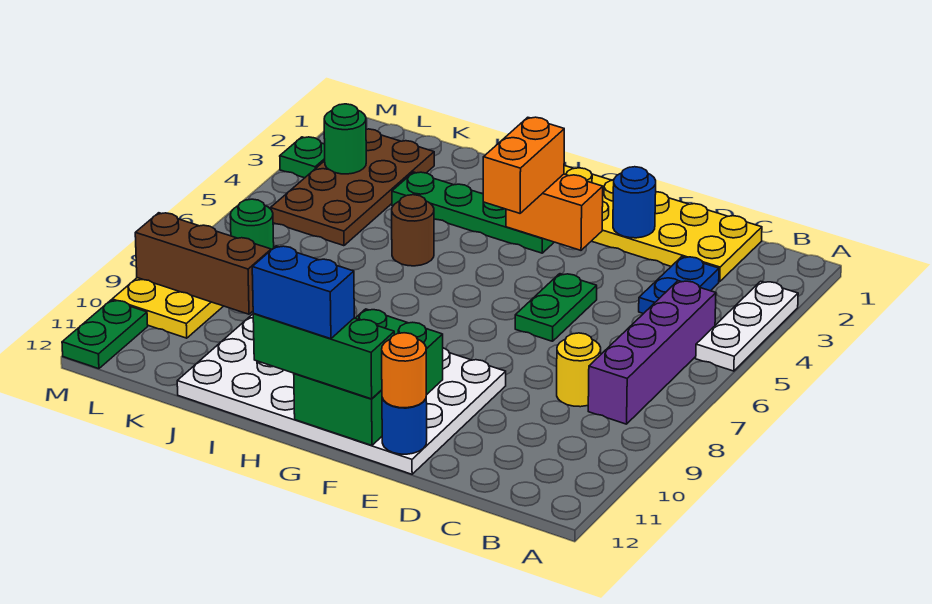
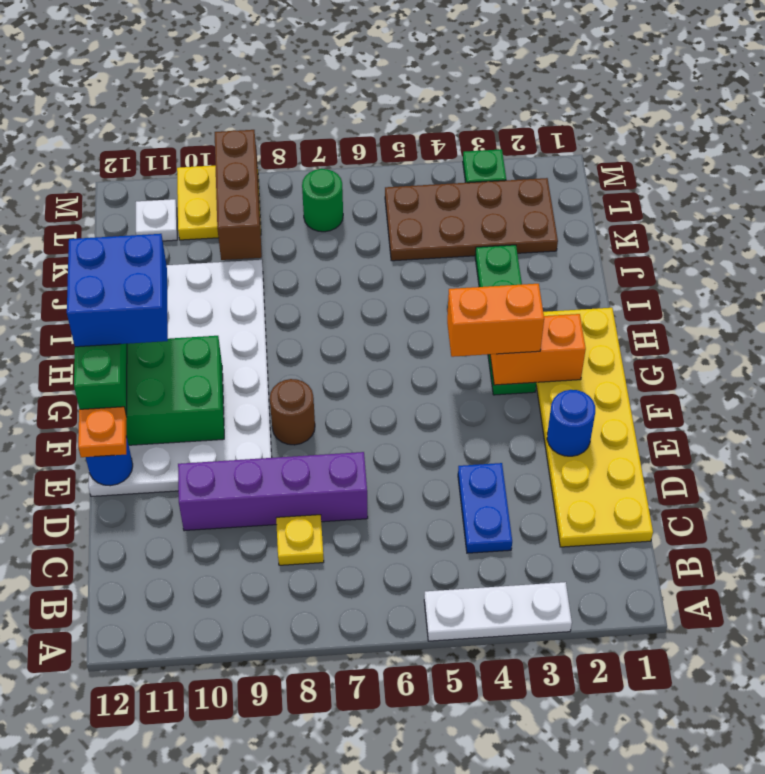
purple brick B5:B8 level 1 -> purple brick D7:D10 level 1
blue plate C3:C4 level 1 -> blue plate C4:D4 level 1
yellow round brick C8 level 1 -> yellow plate C8 level 1
green plate E5:E6 level 1 -> none
orange round brick E12 level 3 -> orange plate E12 level 3
orange brick F3:G3 level 2 -> orange brick G2:G3 level 2
blue brick G12:H12 level 4 -> blue brick G11:H12 level 4
brown round brick I5 level 1 -> brown round brick F8 level 1
green round brick L3 level 2 -> none
none -> white plate L11 level 1
green plate M11:M12 level 1 -> none

